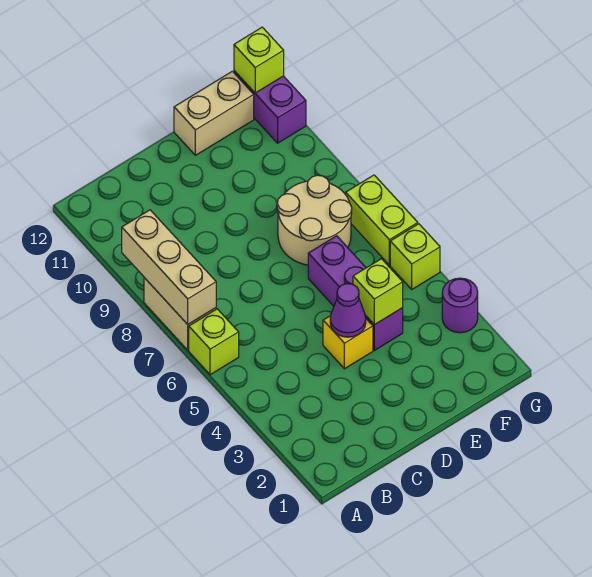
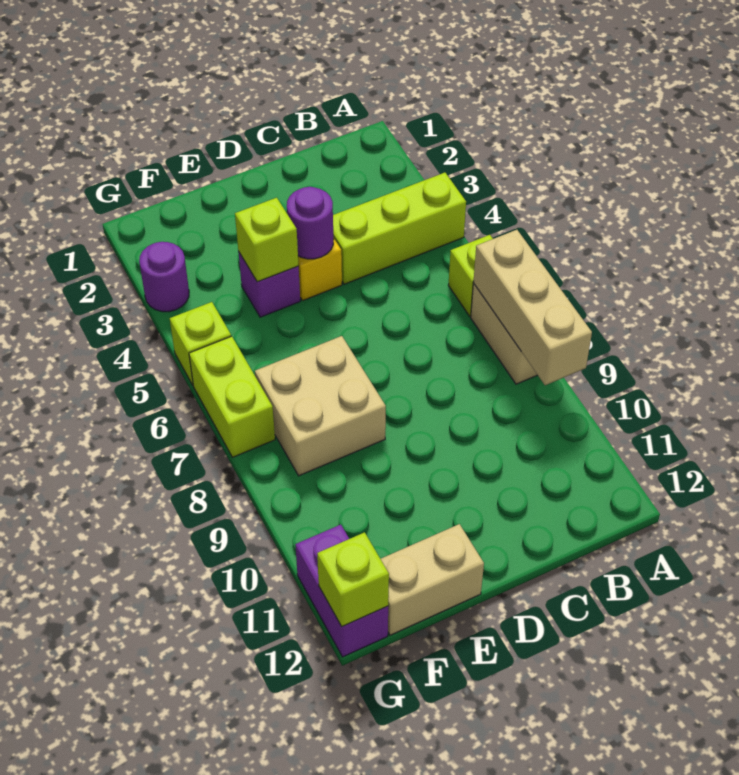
none -> lime brick A4:C4 level 1
purple cone D4 level 2 -> purple round brick D4 level 2
purple brick E4:E6 level 1 -> purple brick E4 level 1
tan round brick E7:F8 level 1 -> tan brick E7:F8 level 1

